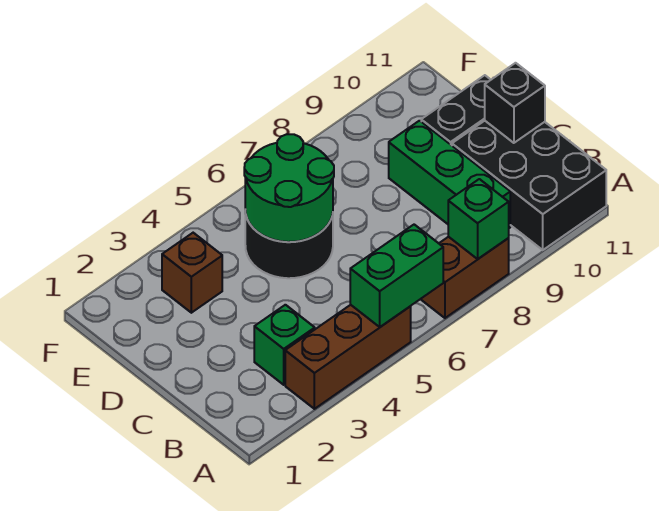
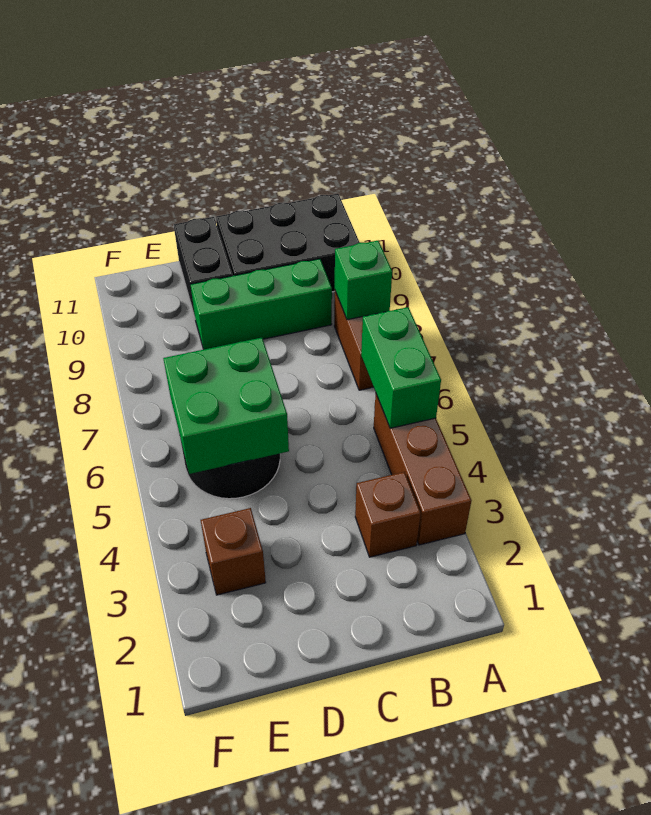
green brick B3 level 1 -> brown brick B3 level 1
black brick C11 level 2 -> none
green round brick D5:E6 level 2 -> green brick D5:E6 level 2

